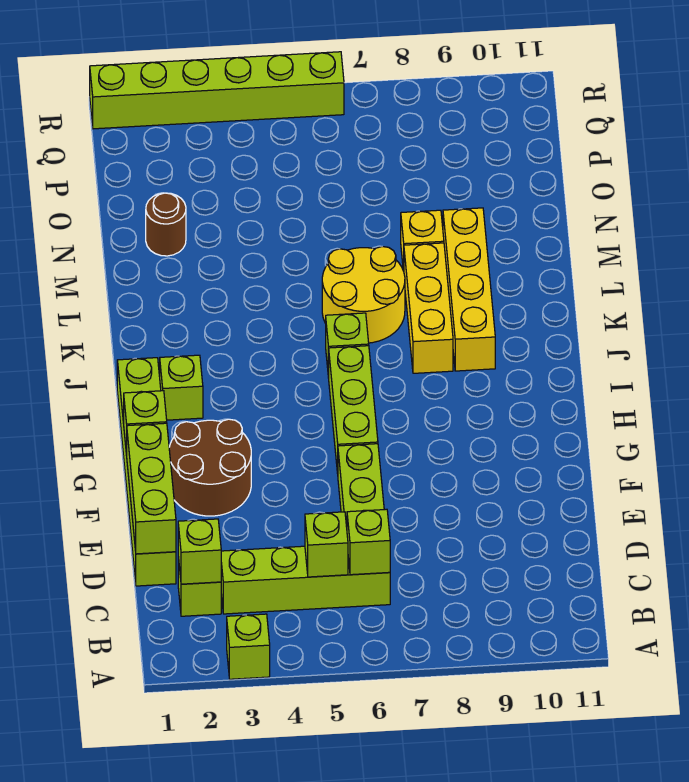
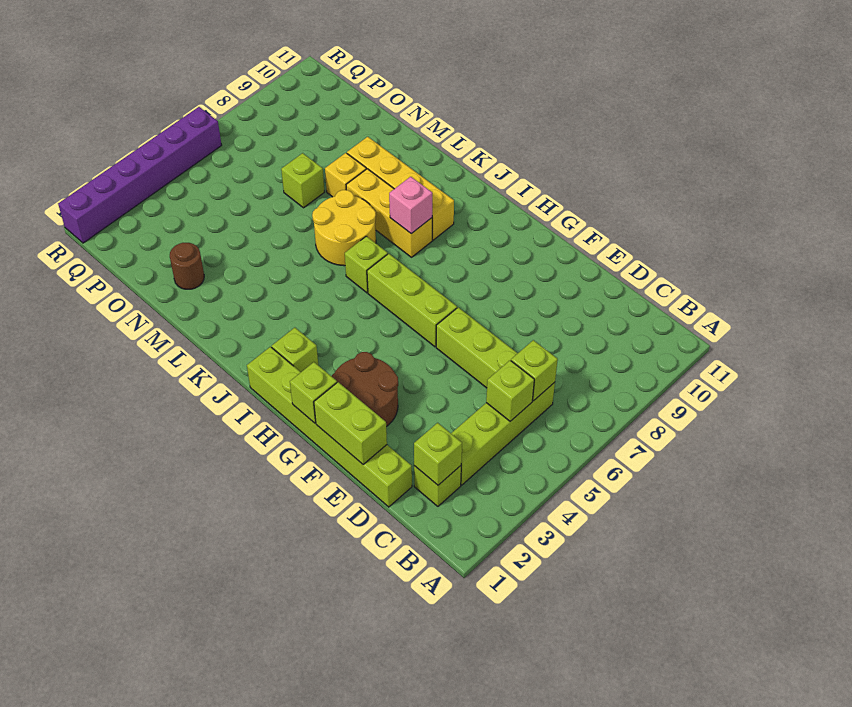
lime brick A3 level 1 -> lime brick N7 level 1
lime brick D1:F1 level 2 -> lime brick E1:F1 level 2
none -> pink brick J8 level 2
lime brick R1:R6 level 1 -> purple brick R1:R6 level 1

